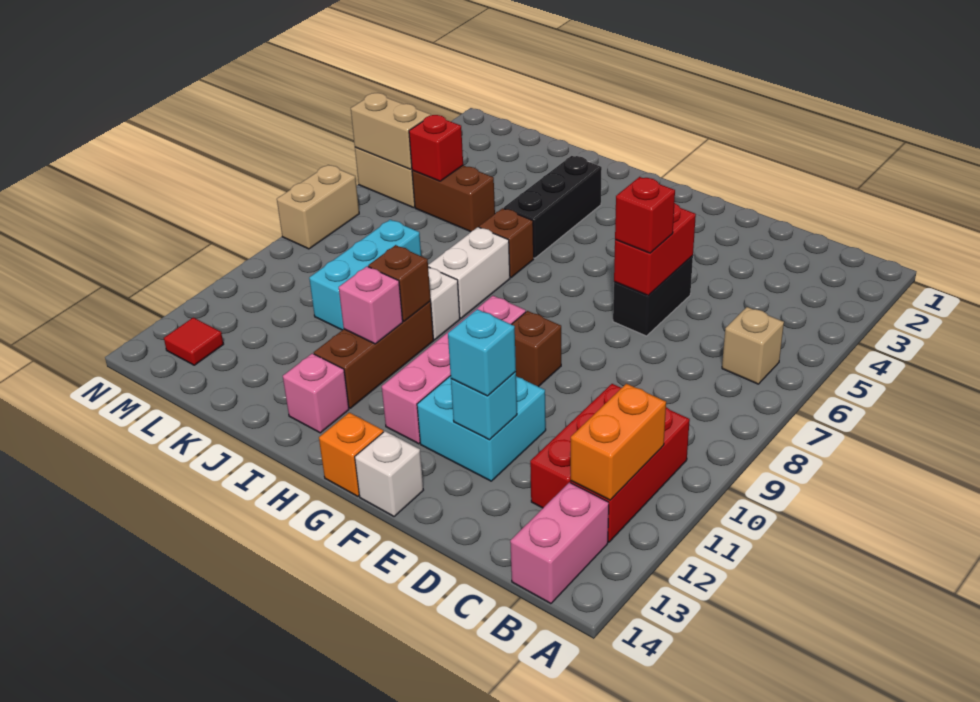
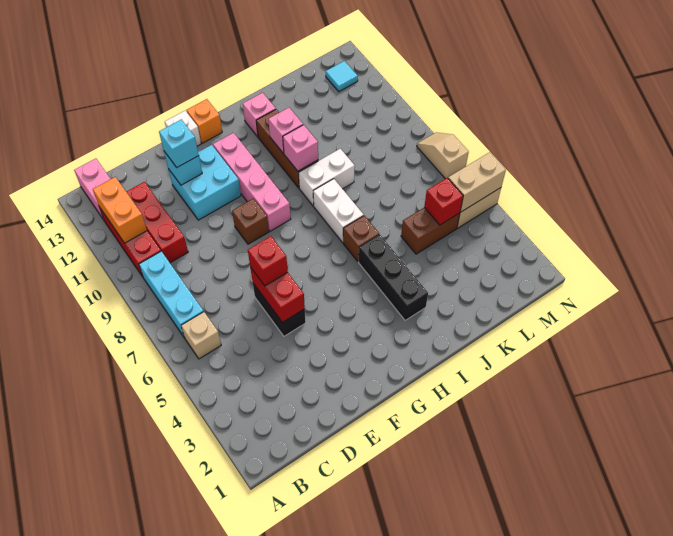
brown brick I10 level 2 -> pink brick I10 level 2
cyan brick K8:K10 level 1 -> cyan brick B7:B9 level 1
red tile M13 level 1 -> cyan tile M13 level 1
tan brick N7:N8 level 1 -> tan slope N7:N8 level 1 top 7

